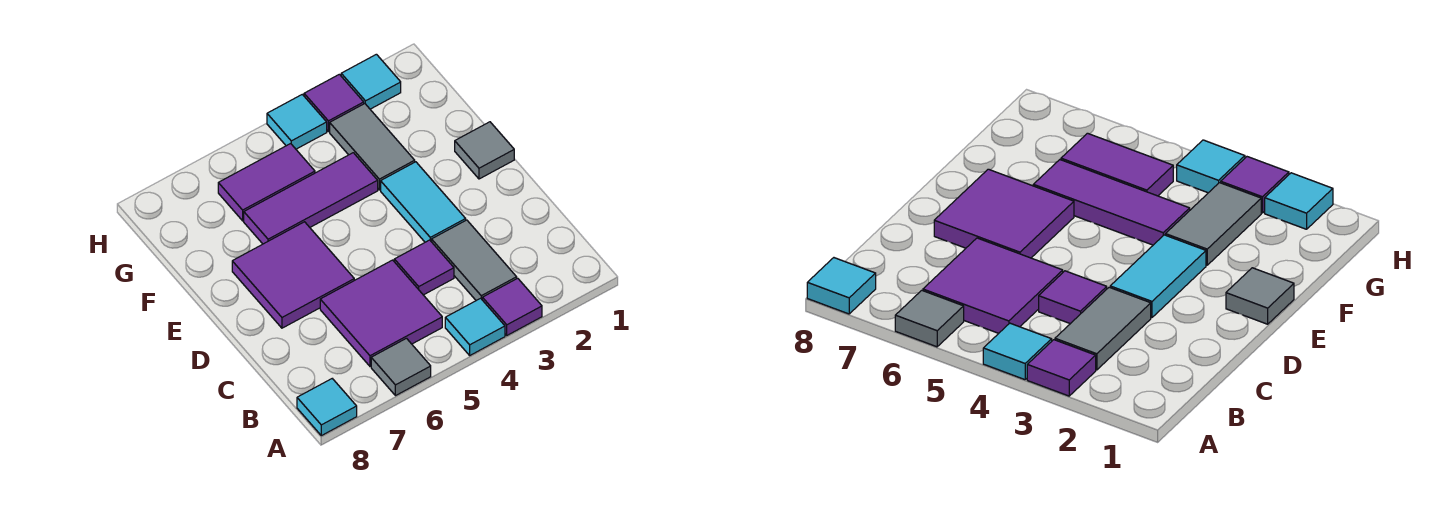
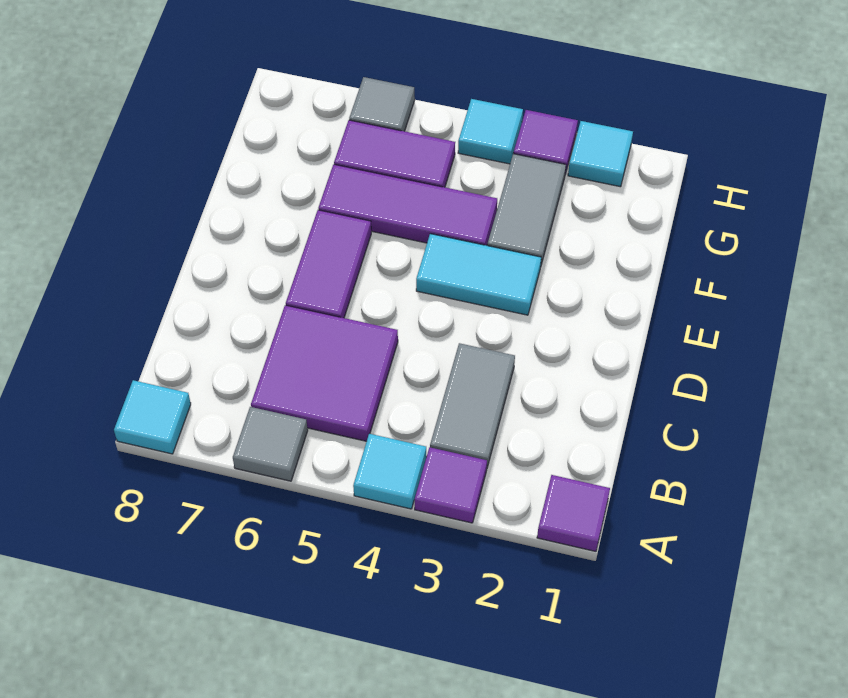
purple tile C4 level 1 -> purple tile A1 level 1
cyan tile D3:E3 level 1 -> cyan tile E3:E4 level 1
purple tile D6:E7 level 1 -> purple tile D6:E6 level 1
grey tile E1 level 1 -> grey tile H6 level 1

